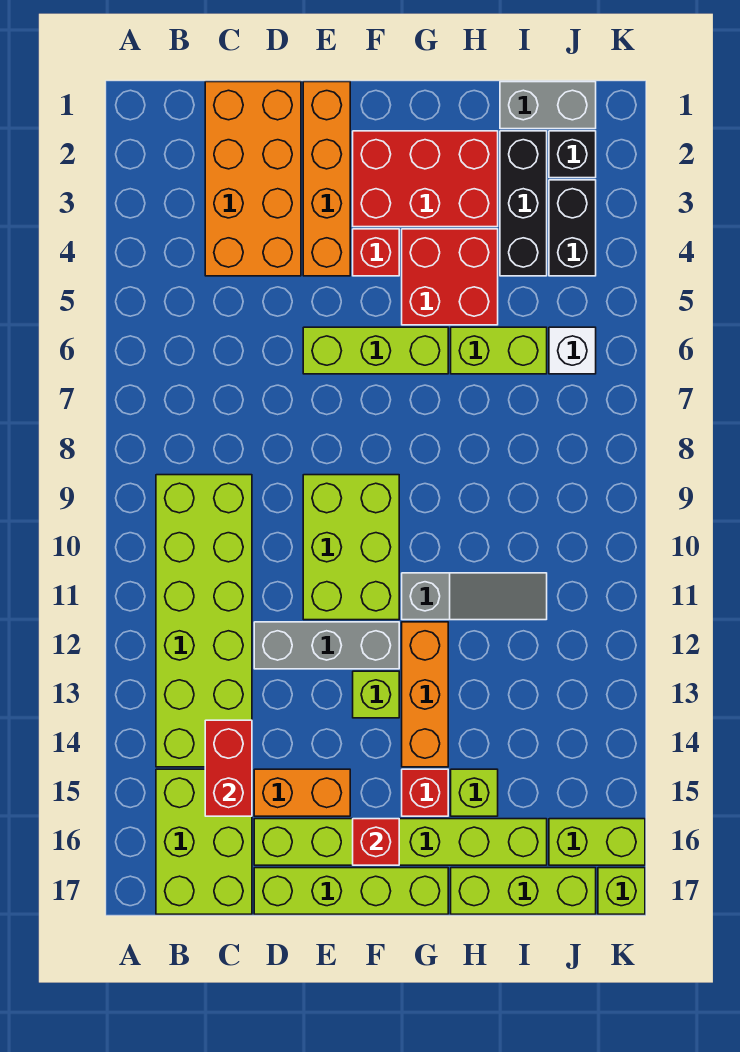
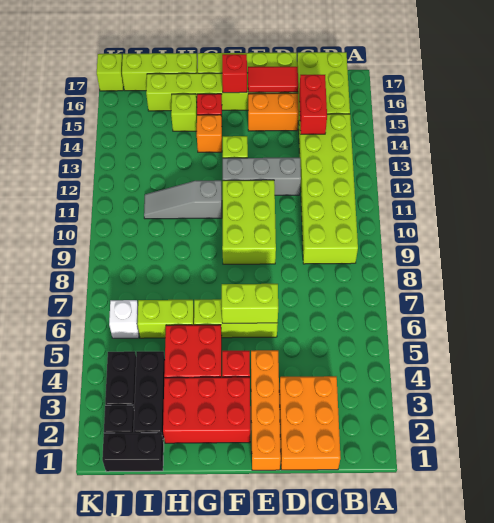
orange brick C1:D4 level 1 -> orange brick C1:D3 level 1
none -> red tile D16:E16 level 2
orange brick G12:G14 level 1 -> orange brick G14 level 1
grey brick I1:J1 level 1 -> black brick I1:J1 level 1
lime brick J16:K16 level 1 -> lime brick E6:F6 level 2

